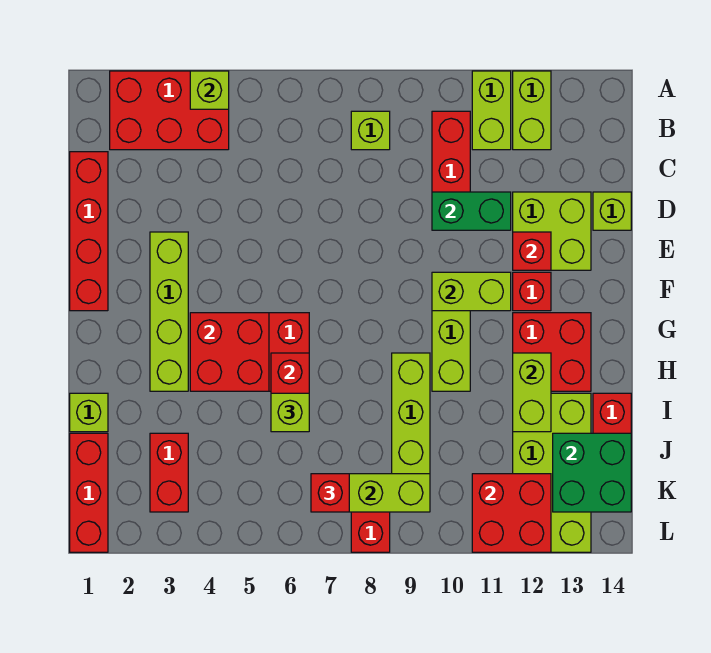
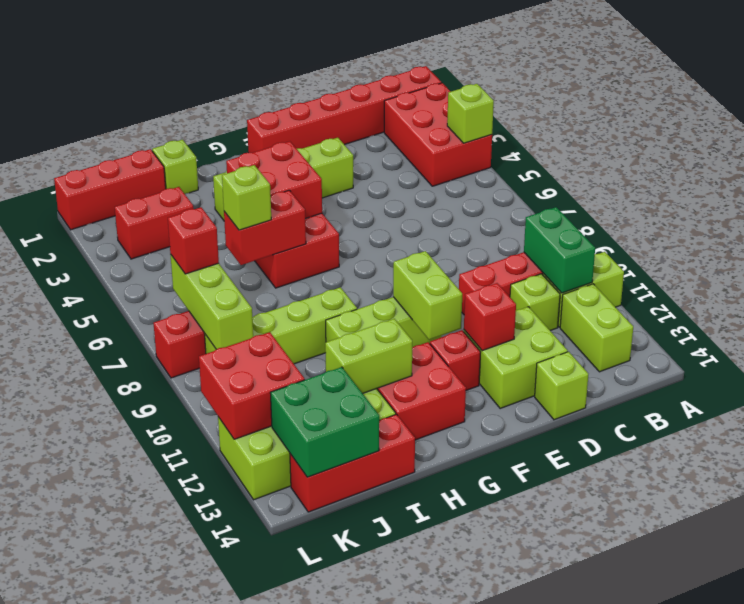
lime brick A12:B12 level 1 -> lime brick B12:B13 level 1
lime brick B8 level 1 -> lime brick C11 level 1
red brick C1:F1 level 1 -> red brick A1:F1 level 1
green brick D10:D11 level 2 -> green brick B10:B11 level 2

